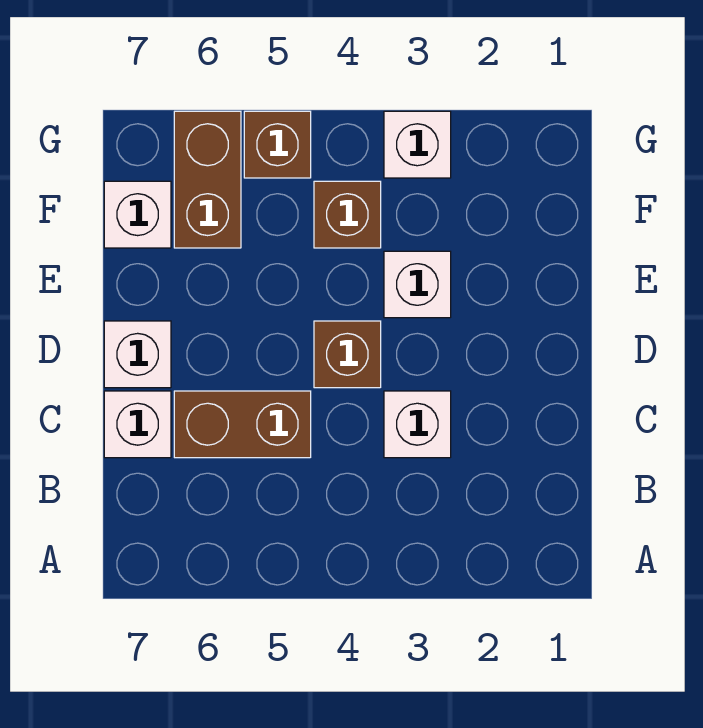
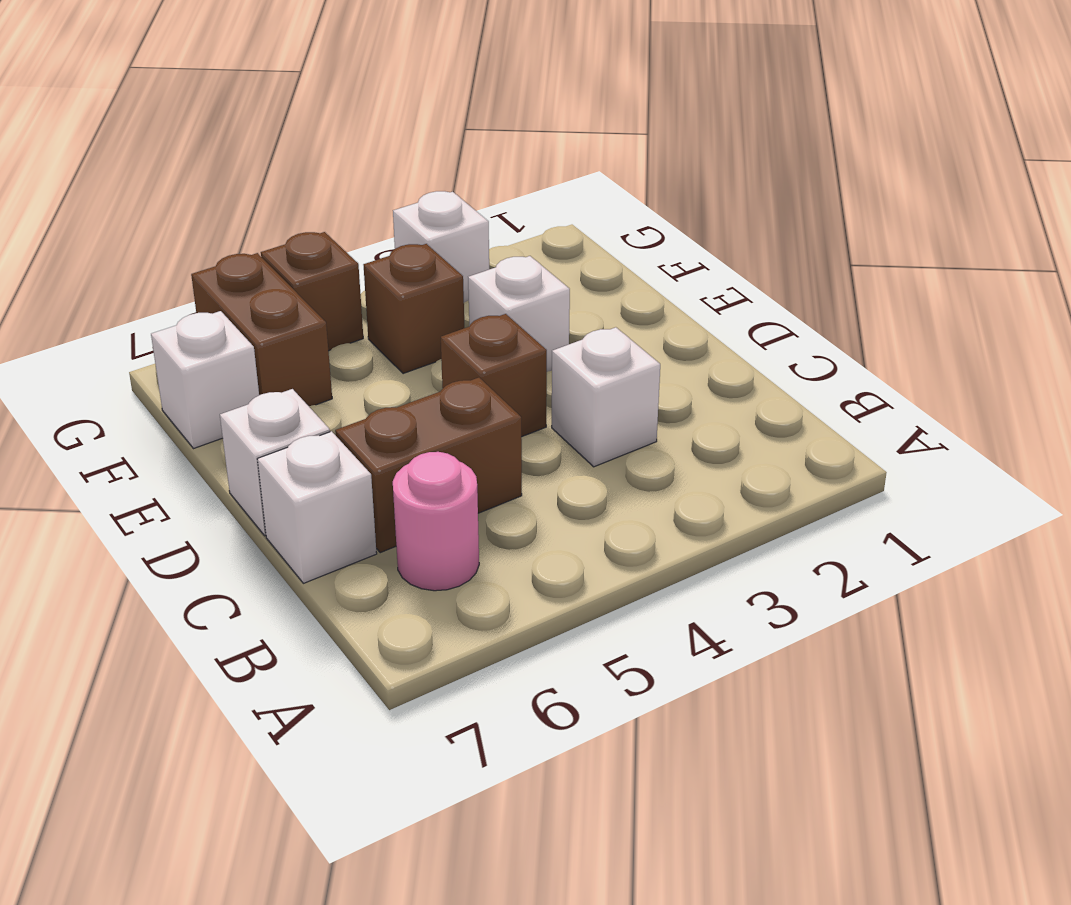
none -> pink round brick B6 level 1

